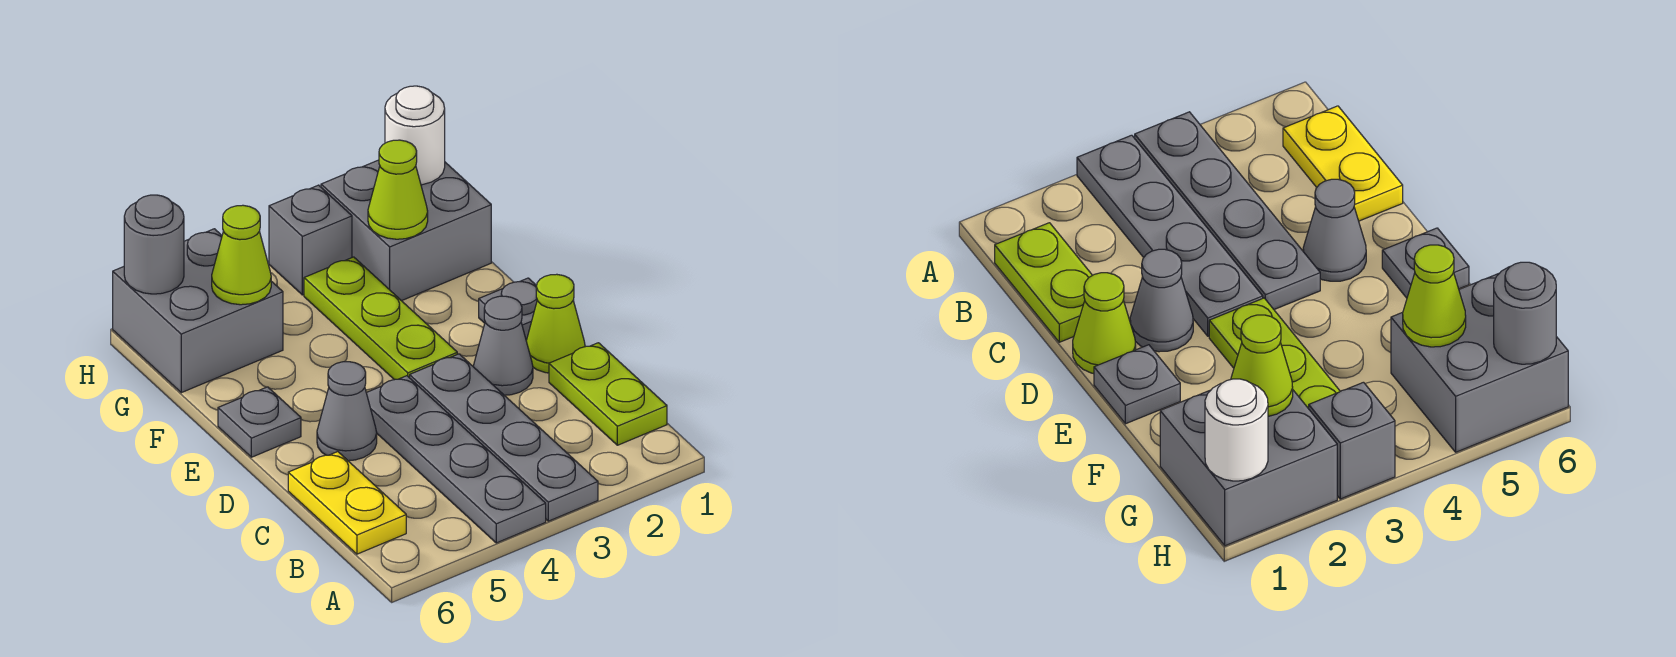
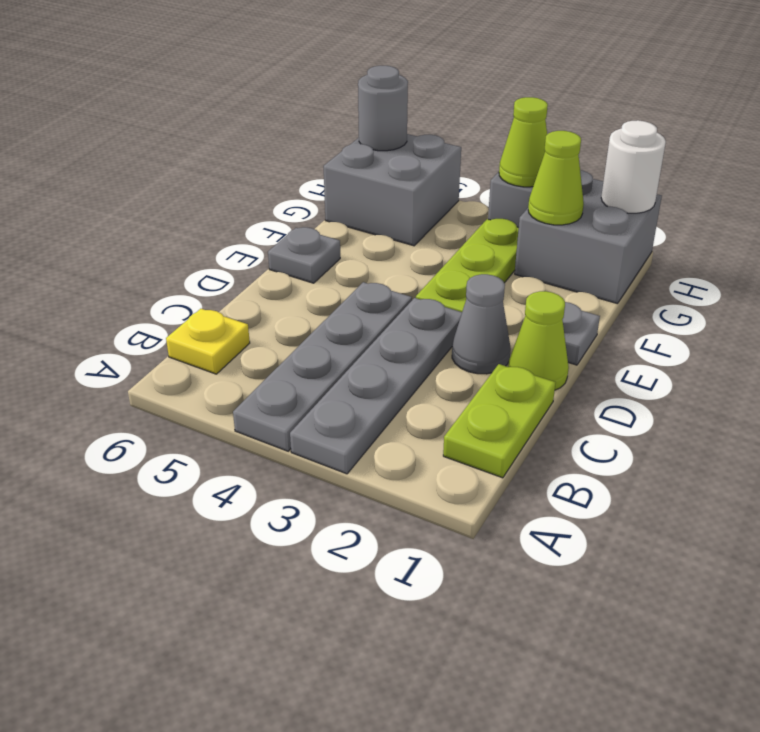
yellow plate B6:C6 level 1 -> yellow plate B6 level 1
grey cone D5 level 1 -> none
lime cone G5 level 2 -> lime cone H3 level 2

